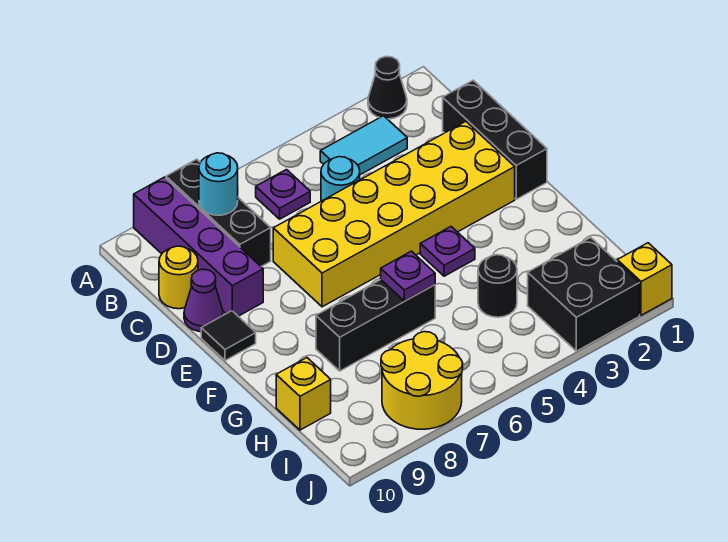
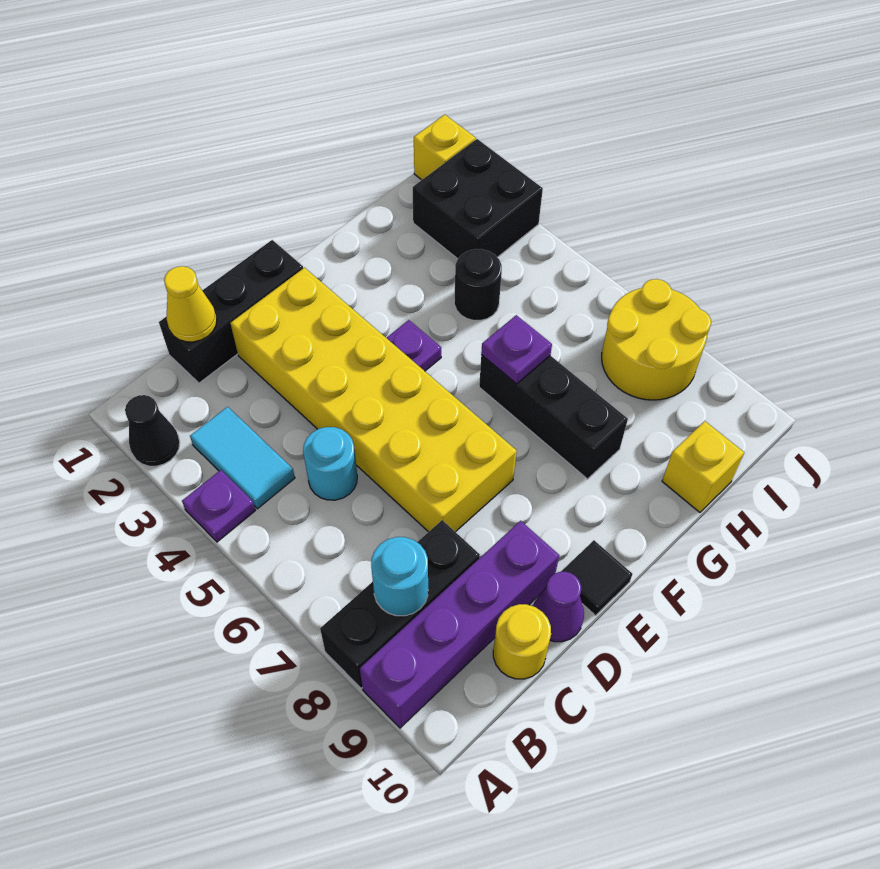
purple plate B6 level 1 -> purple plate A4 level 1
none -> yellow cone C1 level 2

